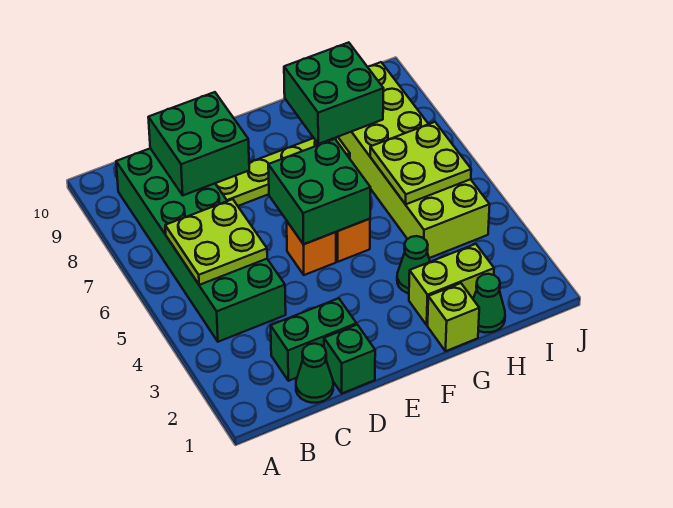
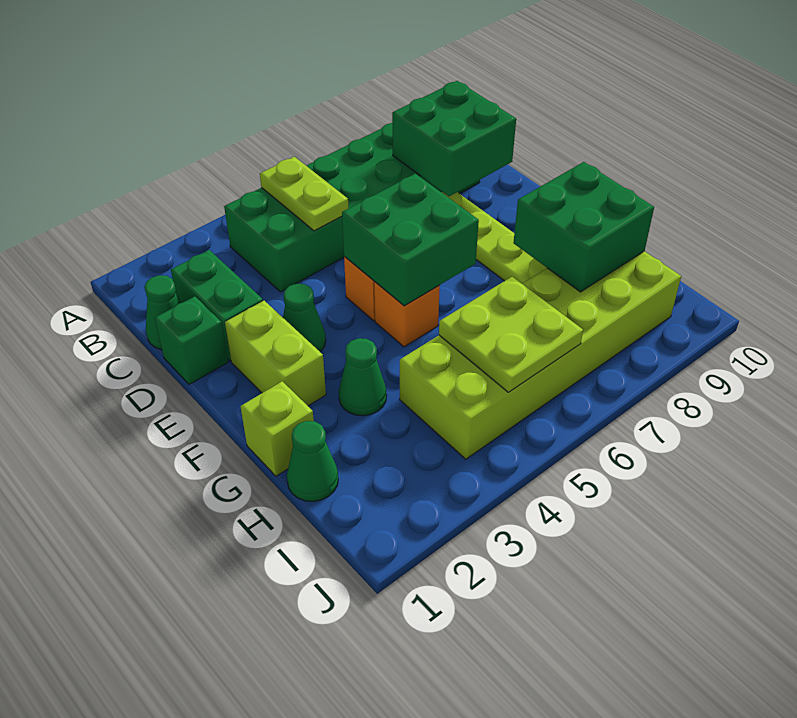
lime plate B5:C6 level 2 -> lime plate B5:C5 level 2
none -> green cone E3 level 1
lime brick G2:H2 level 1 -> lime brick E2:F2 level 1

